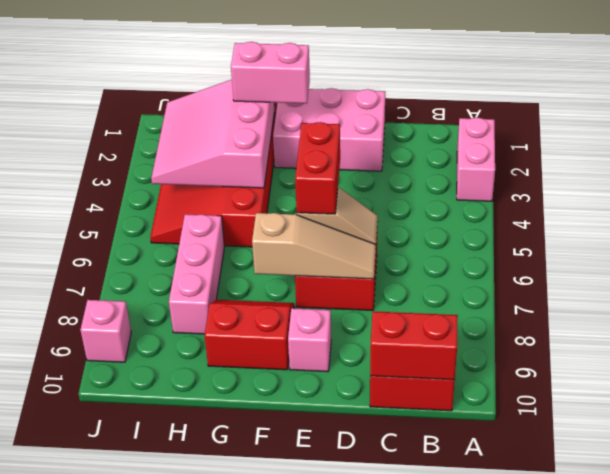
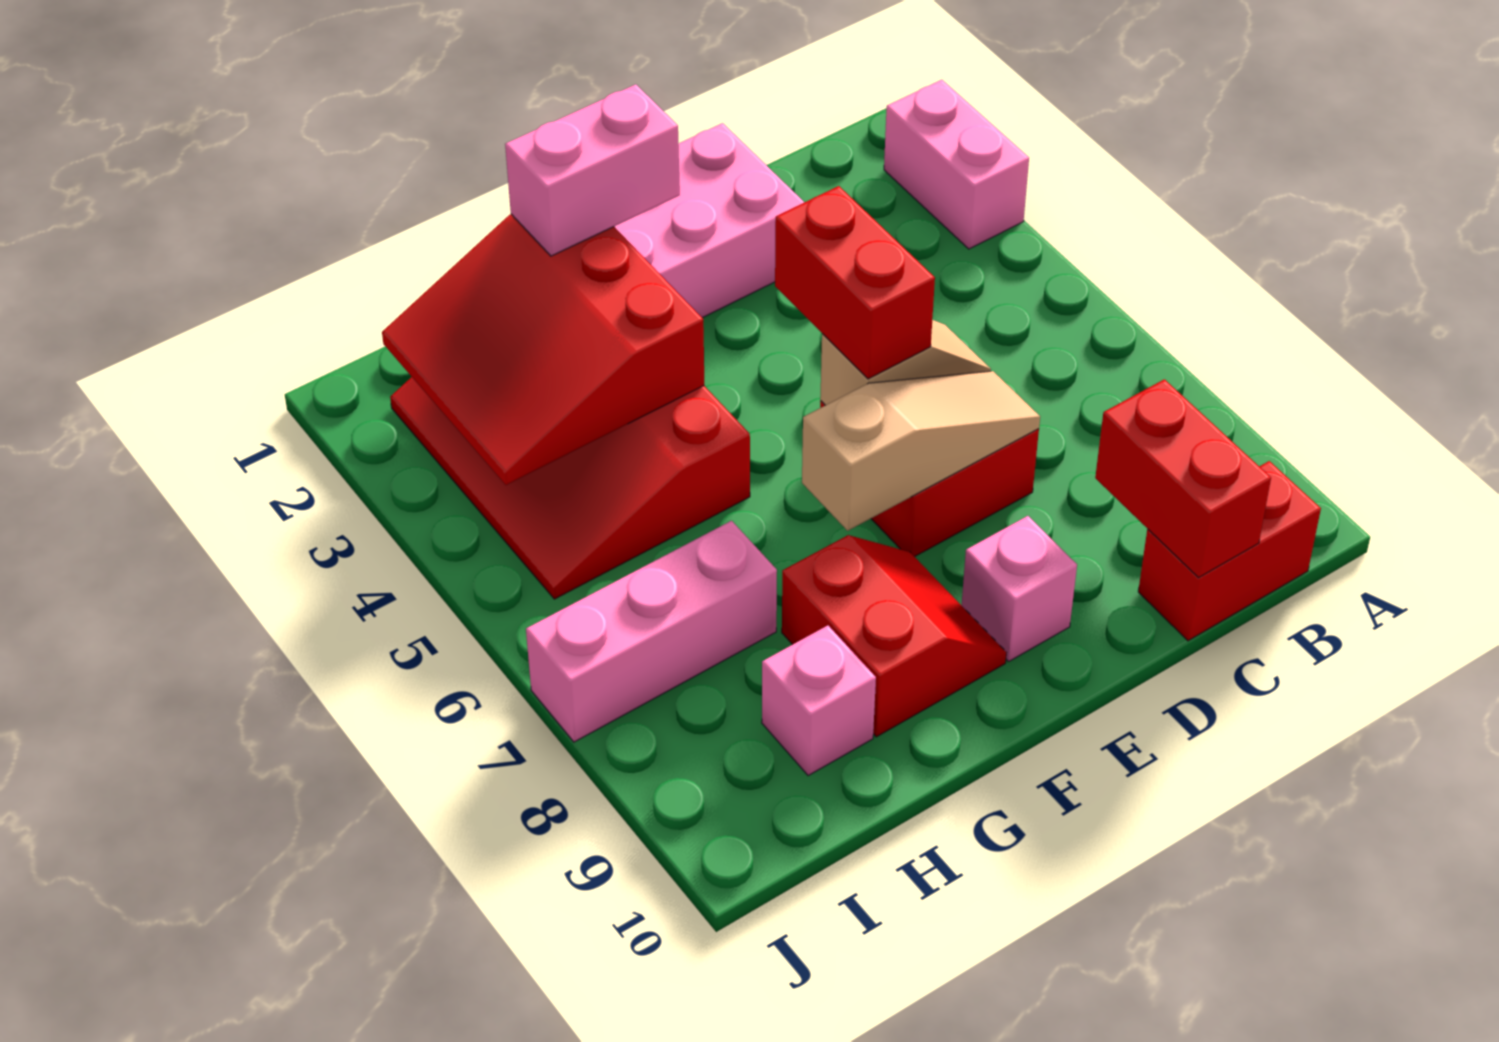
red brick B10:C10 level 2 -> red brick C9:C10 level 2
red slope F8:G9 level 1 top 9 -> red slope F8:G9 level 1 top G
pink slope G2:I4 level 2 top G -> red slope G2:I4 level 2 top G
pink brick H6:H8 level 1 -> pink brick H7:J7 level 1
pink brick J9 level 1 -> pink brick H9 level 1

